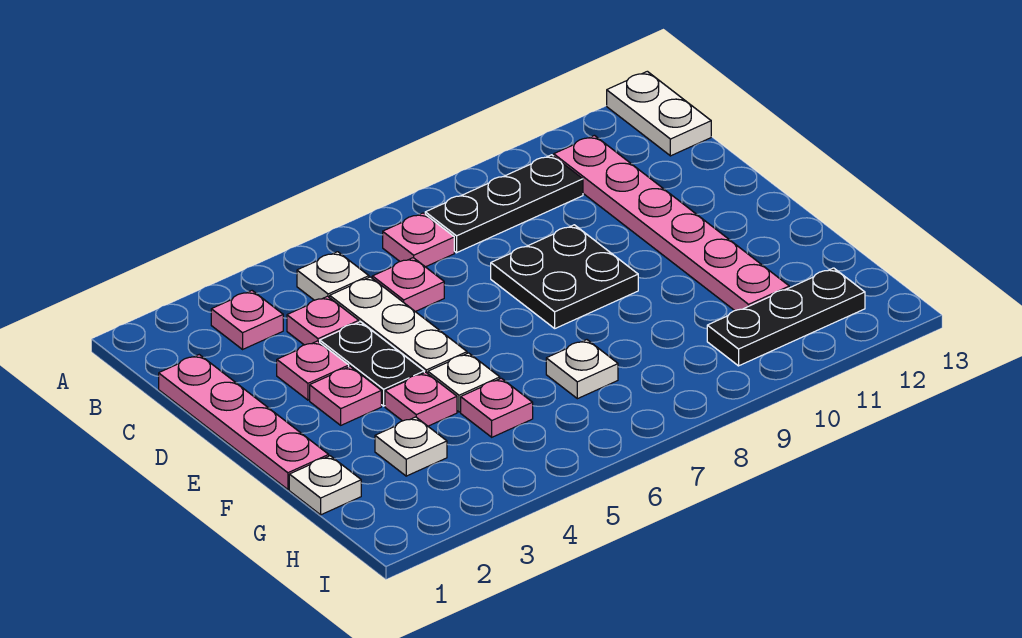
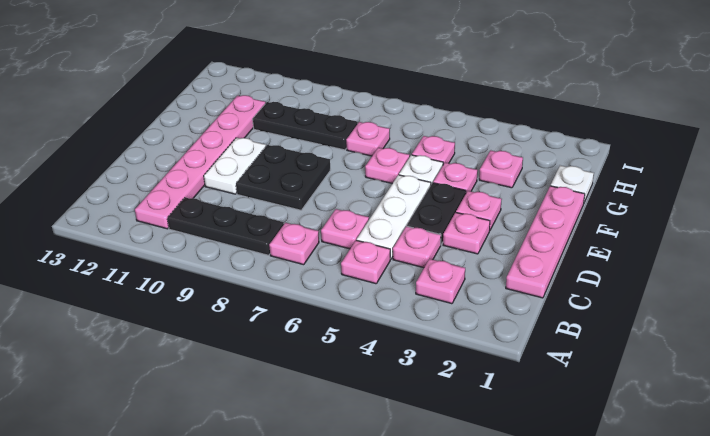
white plate A13:B13 level 1 -> white plate D10:E10 level 1
white plate B5 level 1 -> pink plate B5 level 1
none -> pink plate F6 level 1
white plate G3 level 1 -> pink plate G3 level 1
white plate G7 level 1 -> pink plate G7 level 1
black plate H10:H12 level 1 -> black plate G8:G10 level 1

